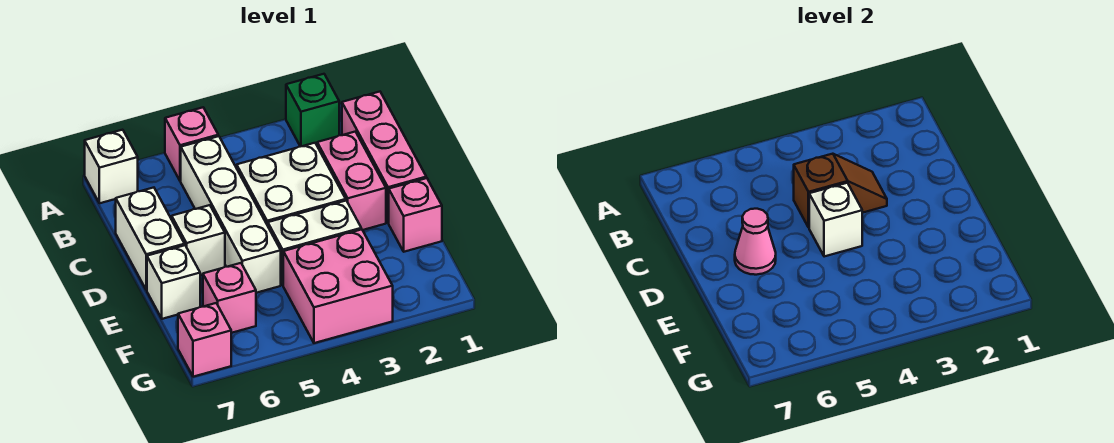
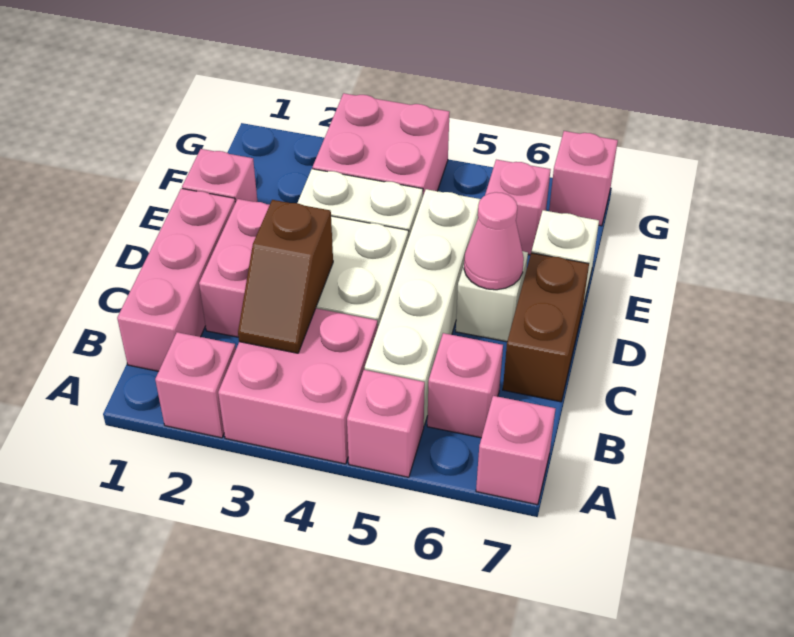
green brick A2 level 1 -> pink brick A2 level 1
none -> pink brick A3:B4 level 1
white brick A7 level 1 -> pink brick A7 level 1
none -> pink brick B6 level 1
brown slope C3:C4 level 2 top 4 -> brown slope B3:C3 level 2 top C
white brick C7:D7 level 1 -> brown brick C7:D7 level 1
white brick D4 level 2 -> none

